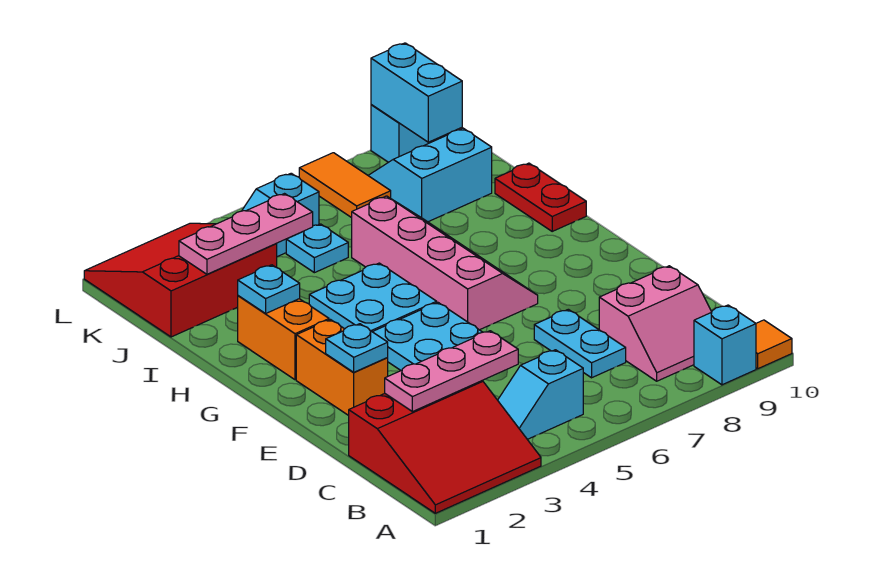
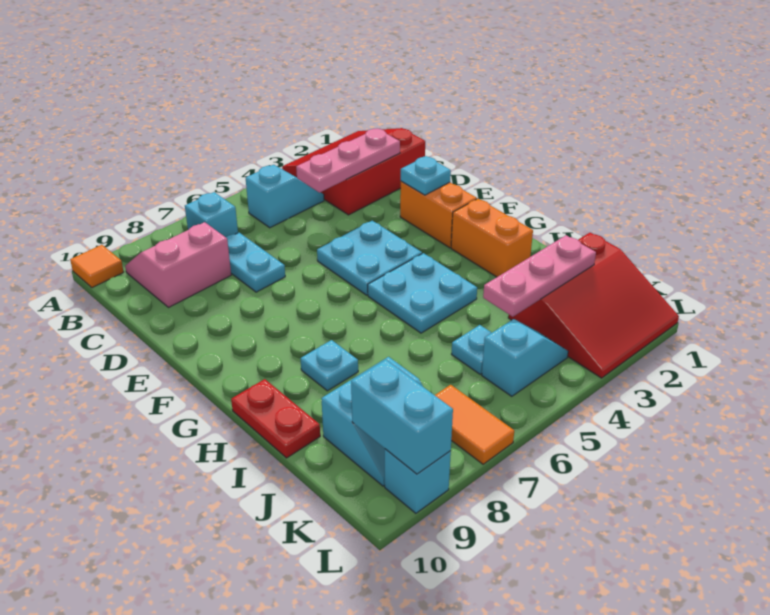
cyan brick A9 level 1 -> cyan brick B7 level 1
pink slope F6:I7 level 1 top 6 -> none
cyan plate H2 level 2 -> cyan plate H8 level 1

